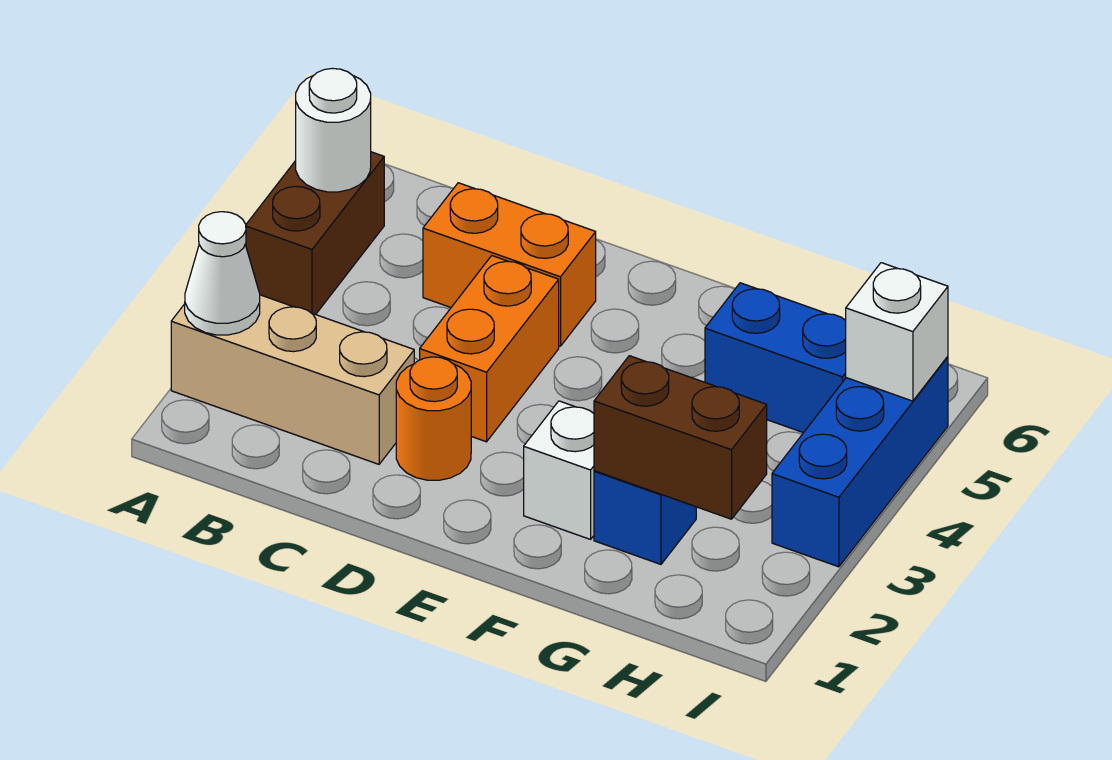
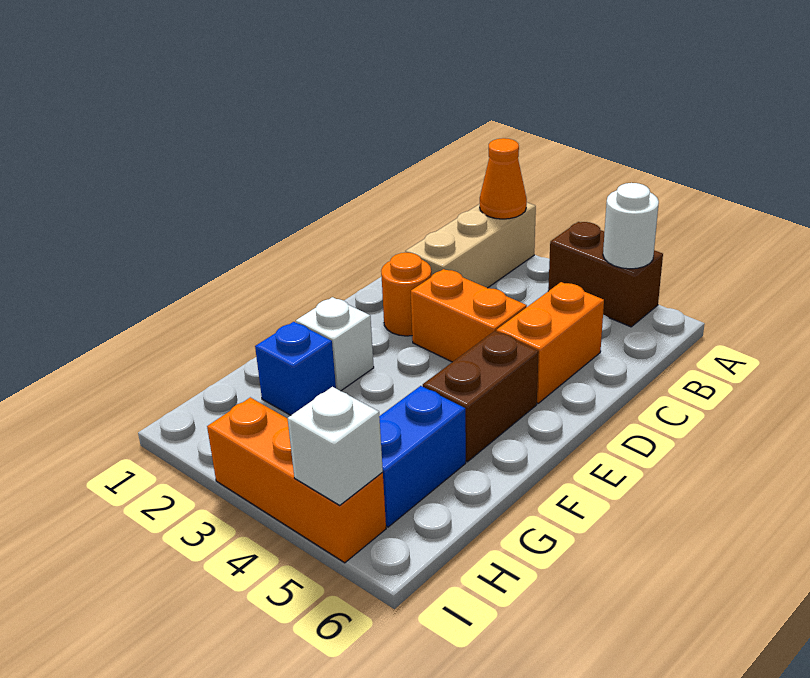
white cone A2 level 2 -> orange cone A2 level 2
brown brick G2:H2 level 2 -> brown brick E5:F5 level 1
blue brick I3:I5 level 1 -> orange brick I3:I5 level 1

